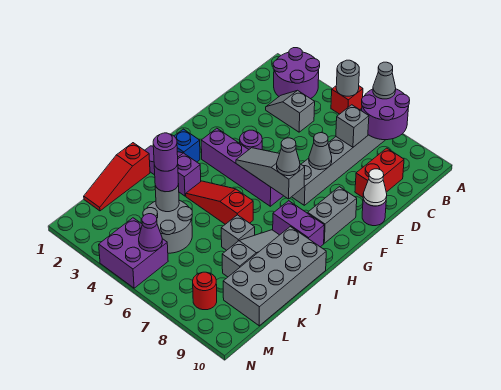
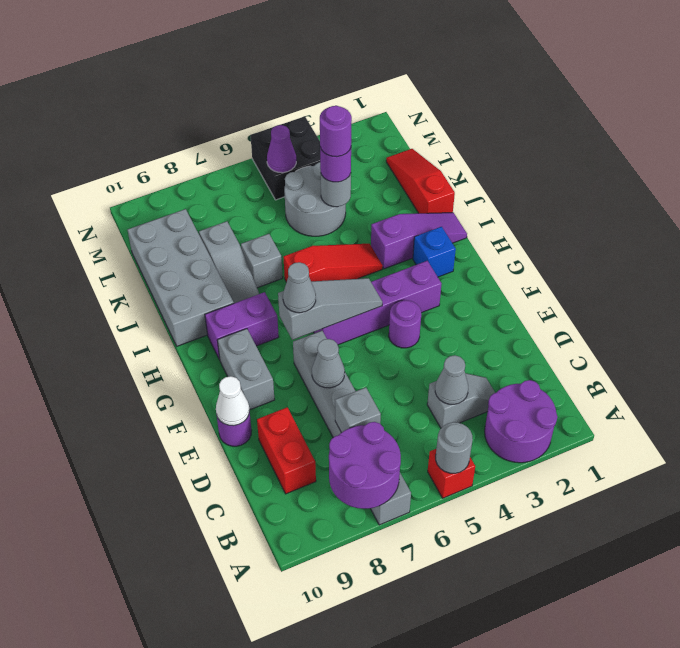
grey cone A7 level 3 -> grey cone C4 level 2
purple brick M4:N5 level 1 -> black brick M4:N5 level 1
red round brick M8 level 1 -> none

